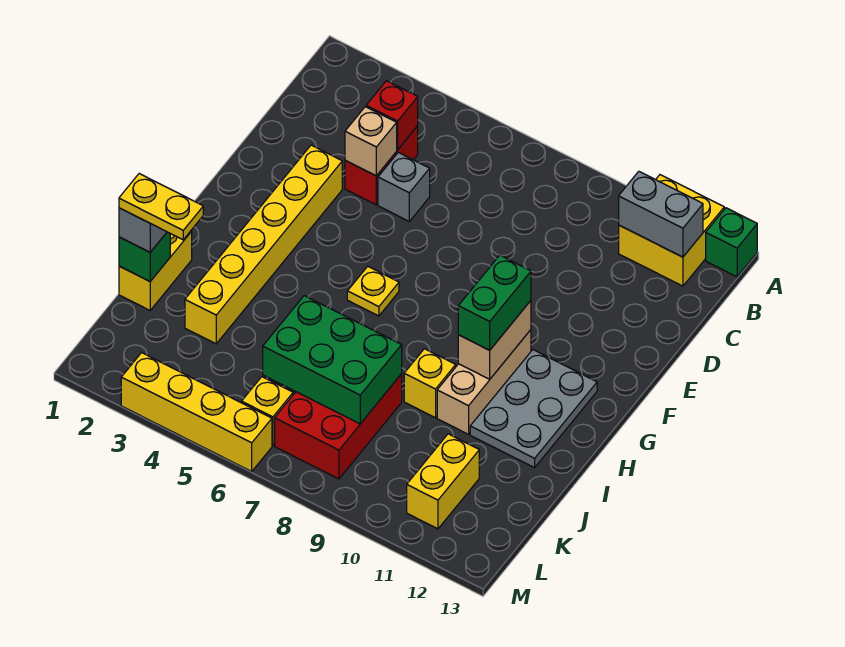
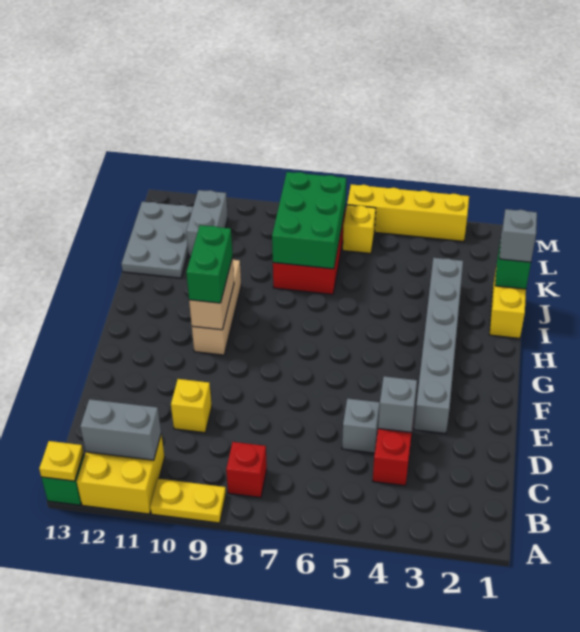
red brick C4 level 2 -> red brick B8 level 1
tan brick D4 level 2 -> grey brick D4 level 2
yellow brick E3:J3 level 1 -> grey brick E3:J3 level 1
yellow plate G6 level 1 -> yellow plate A13 level 2
grey plate G11:I12 level 1 -> grey plate J12:L13 level 1
yellow brick I9 level 1 -> yellow brick D10 level 1
yellow plate J1:J2 level 4 -> yellow plate A9:A10 level 1
green brick J6:K8 level 2 -> green brick J7:L8 level 2
yellow brick K11:L11 level 1 -> grey brick K11:L11 level 1

